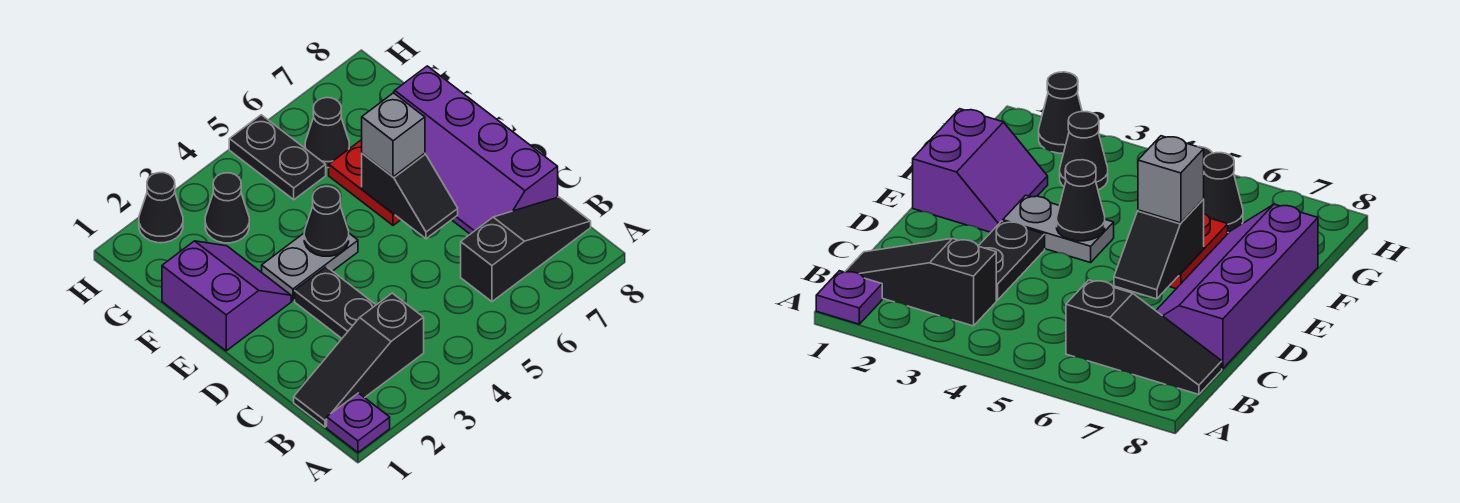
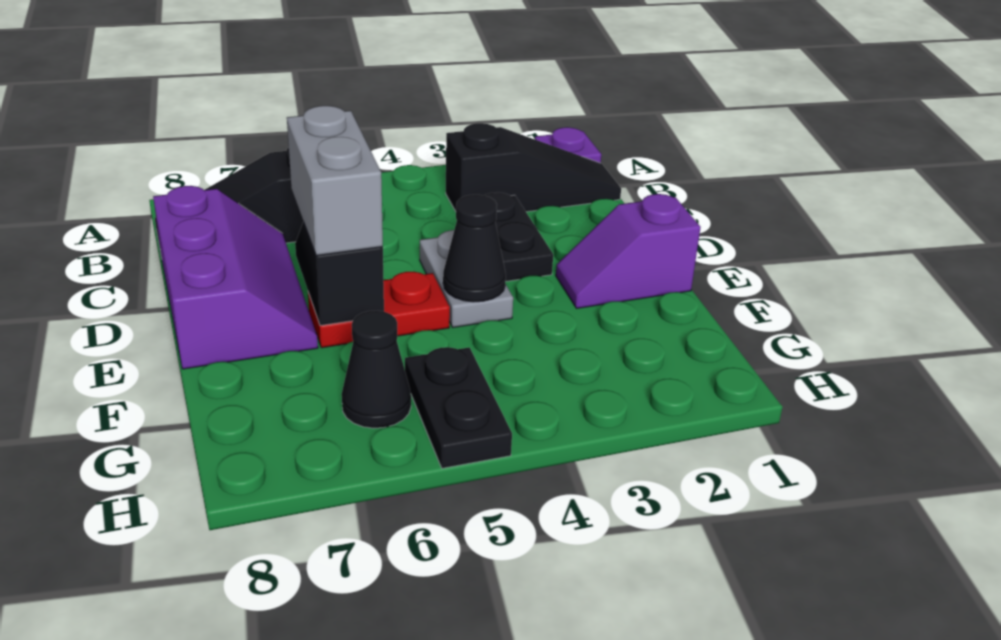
purple slope C7:F8 level 1 top 8 -> purple slope C7:E8 level 1 top 8
purple slope E1:F2 level 1 top 1 -> purple slope E1:E2 level 1 top 1
grey plate E3:E4 level 1 -> grey plate D4:E4 level 1
red plate E6:F6 level 1 -> red plate E5:E6 level 1
grey brick E6 level 3 -> grey brick D6:E6 level 3
black cone G3 level 1 -> none
black cone H2 level 1 -> none

